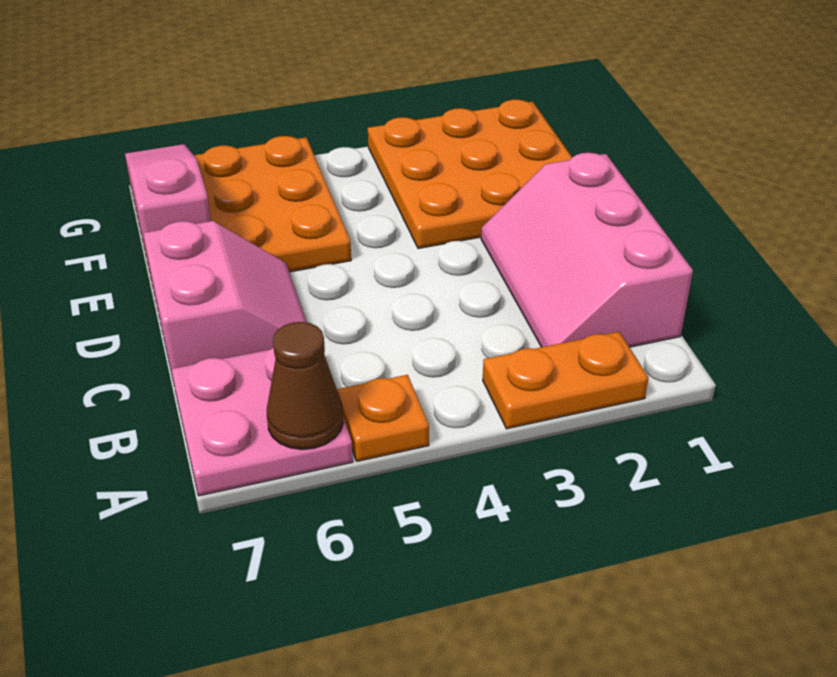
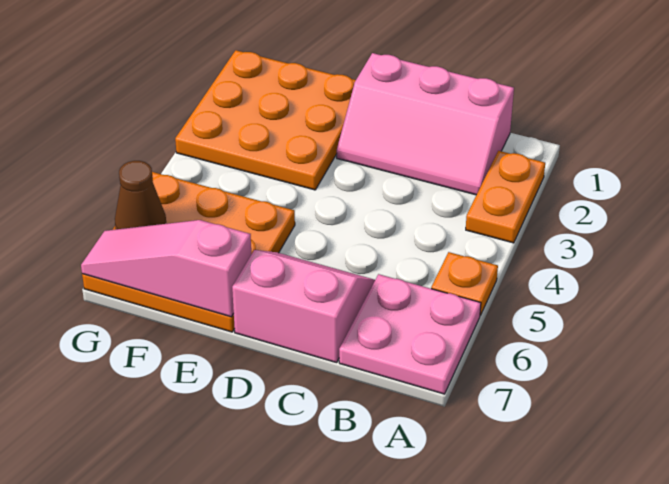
brown cone A6 level 2 -> brown cone G6 level 2

